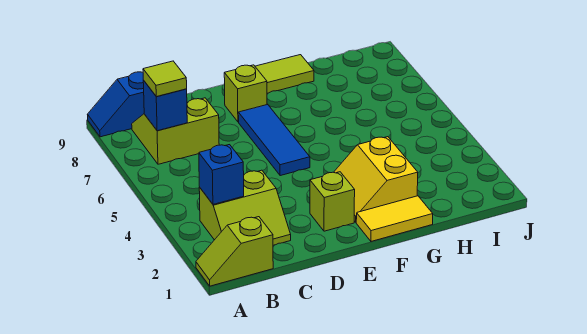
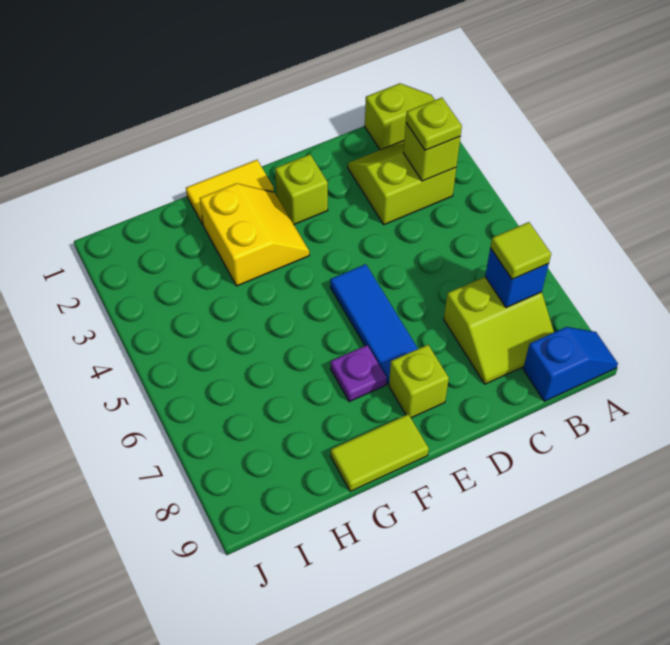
blue brick B3 level 2 -> lime brick B3 level 2
none -> lime plate B3 level 3
none -> purple plate F7 level 1

